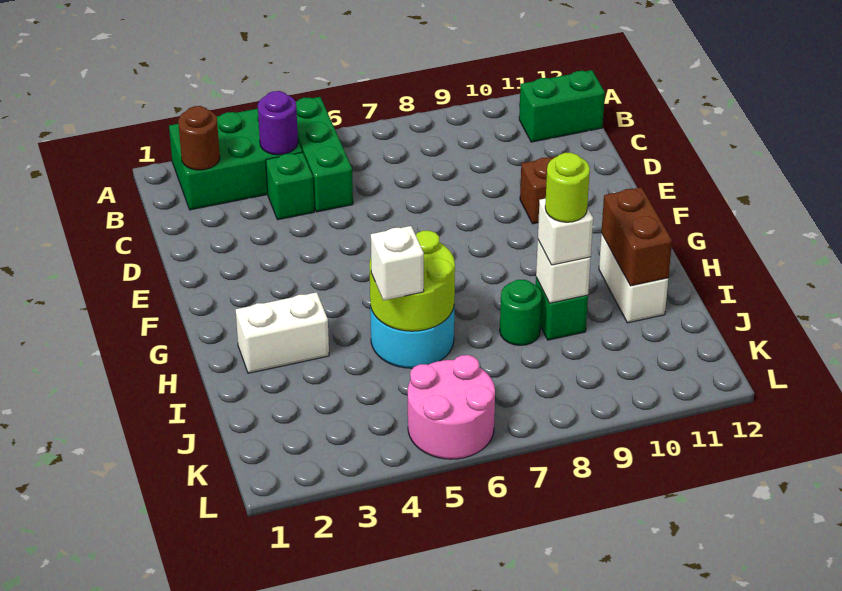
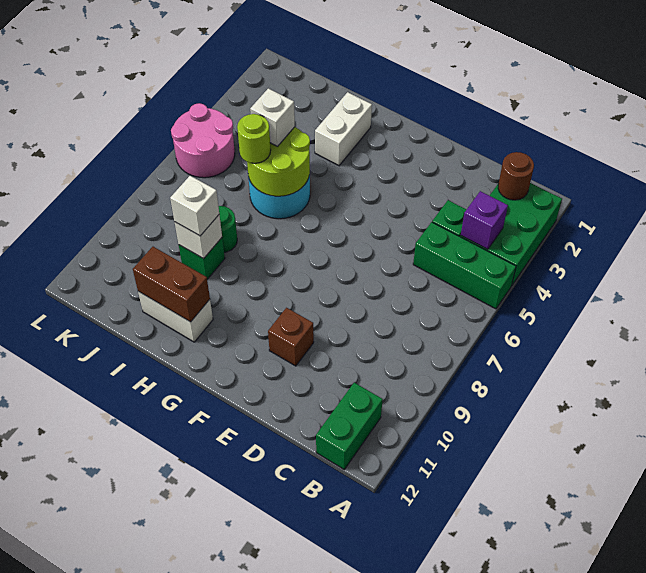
purple round brick B4 level 2 -> purple brick B4 level 2
lime round brick I9 level 4 -> lime round brick I6 level 3

